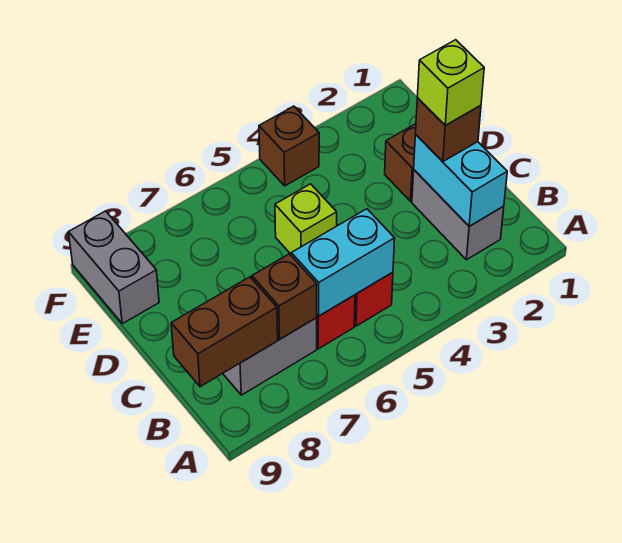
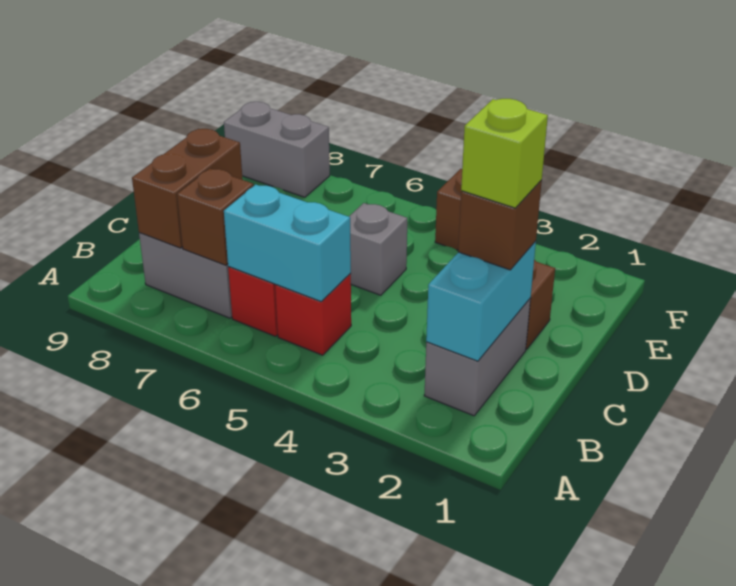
brown brick B8:B9 level 2 -> brown brick B8:C8 level 2
lime brick D5 level 1 -> grey brick D5 level 1
grey brick E9:F9 level 1 -> grey brick F8:F9 level 1

